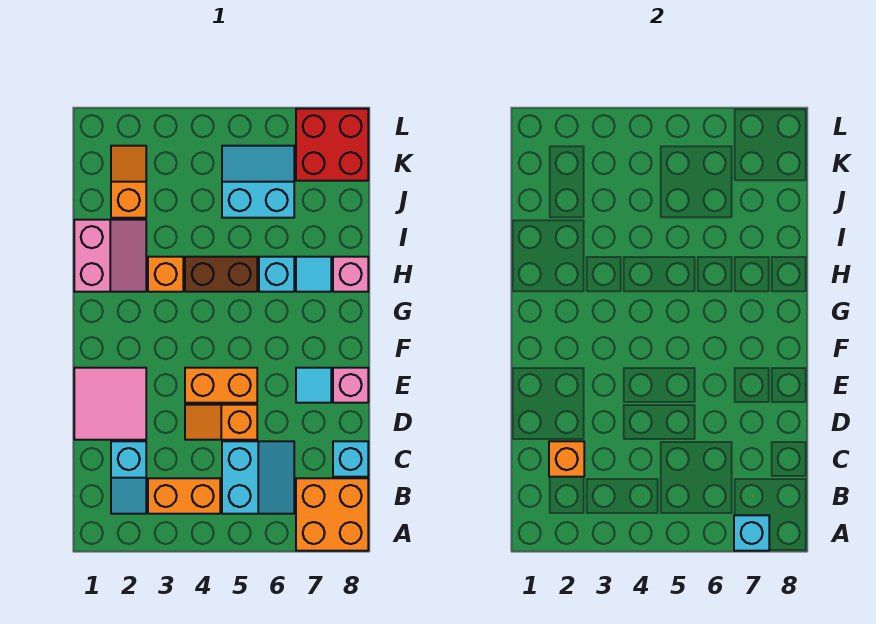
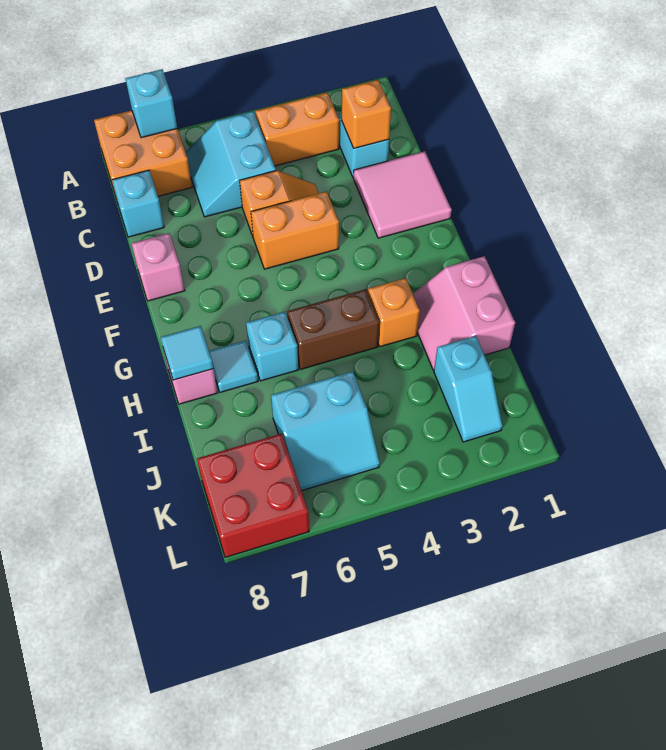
cyan tile E7 level 1 -> cyan tile H8 level 2
orange slope J2:K2 level 1 top J -> cyan slope J2:K2 level 1 top J

